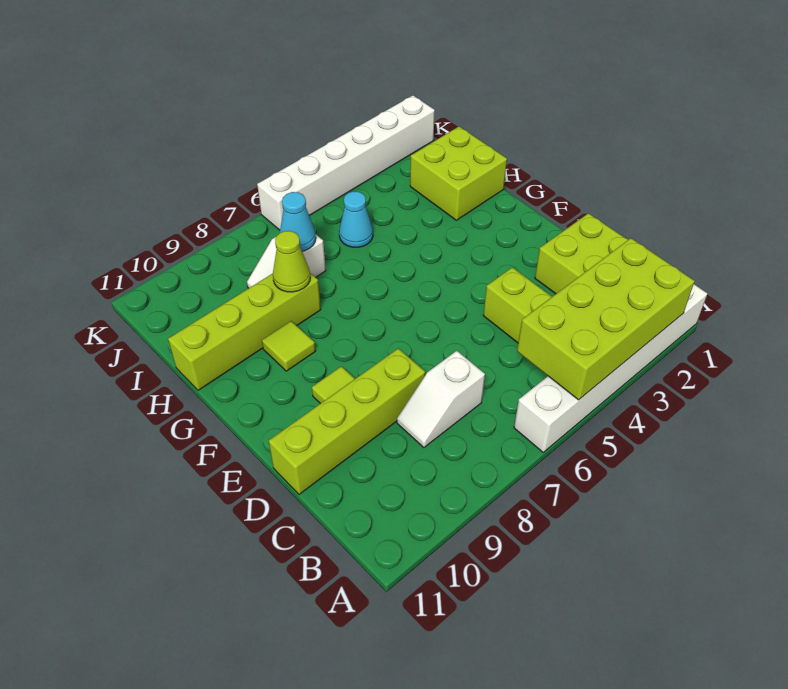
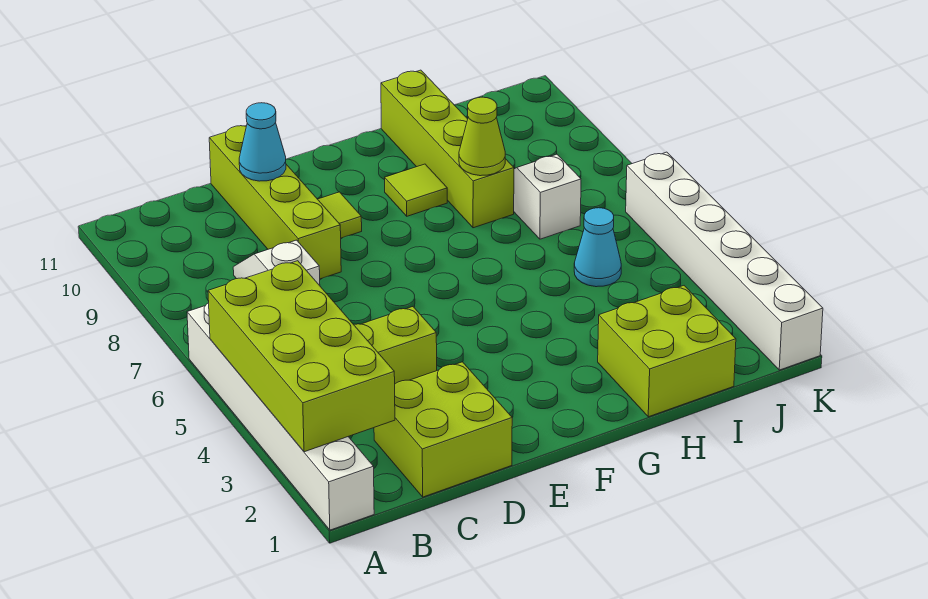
cyan cone I7 level 2 -> cyan cone D10 level 2

